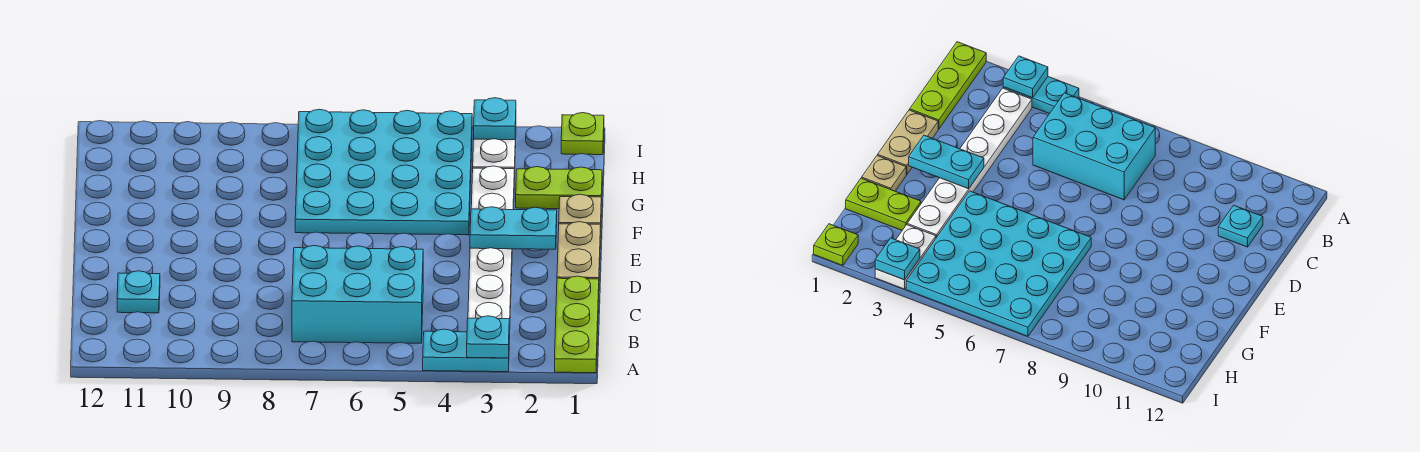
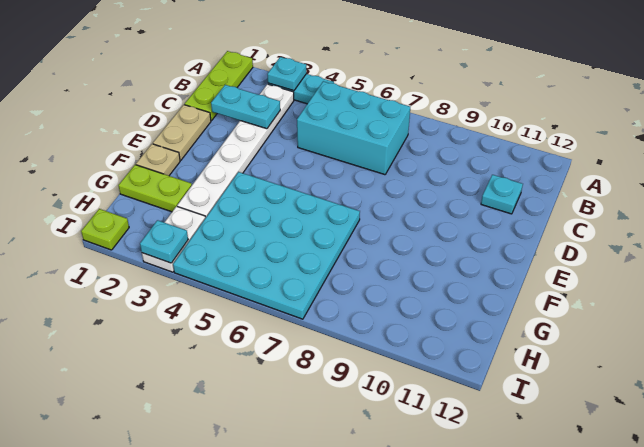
cyan plate E2:E3 level 2 -> cyan plate C2:C3 level 2

